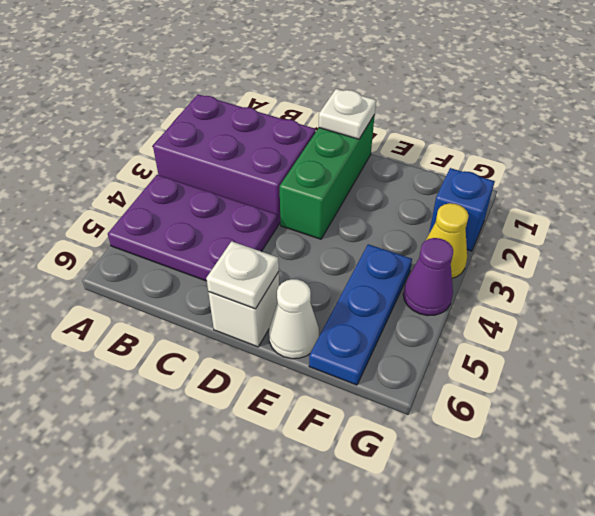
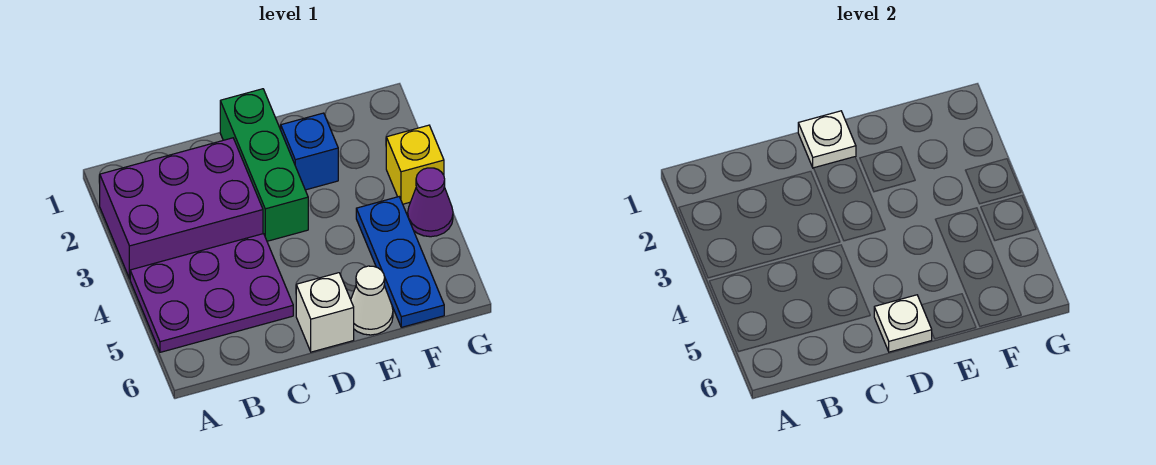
blue brick G2 level 1 -> blue brick E2 level 1
yellow cone G3 level 1 -> yellow brick G3 level 1

